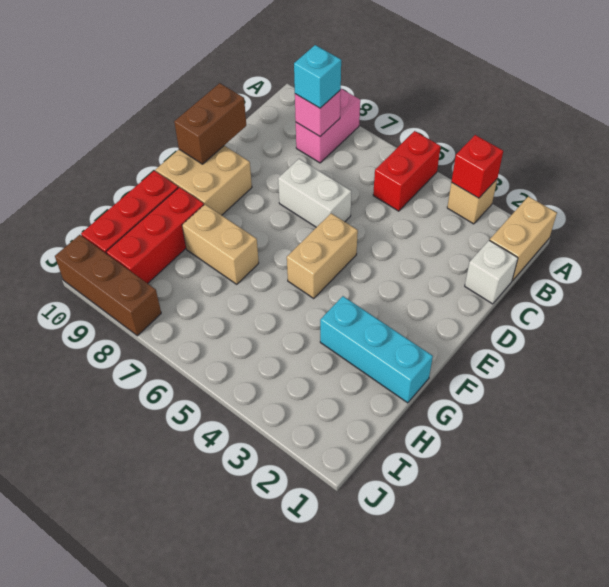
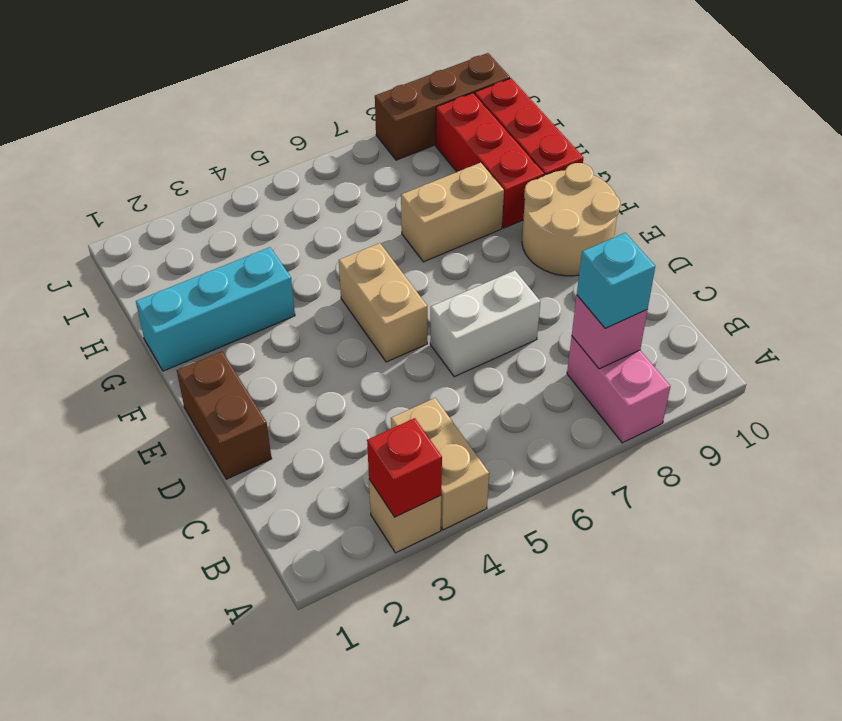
tan brick A1:B1 level 1 -> tan brick A4:B4 level 1
red brick A5:B5 level 1 -> none
white brick C1 level 1 -> none
brown brick D10:E10 level 2 -> brown brick D1:E1 level 1
tan brick E9:F10 level 1 -> tan round brick E9:F10 level 1

